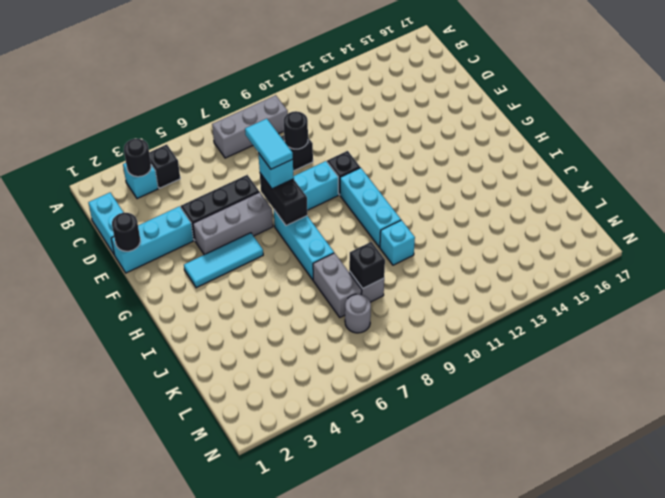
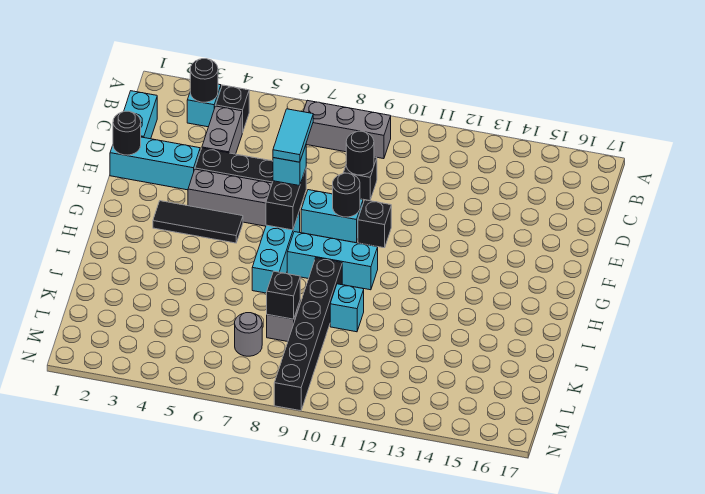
none -> black round brick F9 level 2
cyan tile G3:G5 level 1 -> black tile G3:G5 level 1
cyan brick G10:I10 level 1 -> cyan brick H8:H10 level 1
none -> black brick I9:N9 level 1
grey brick J7:K7 level 1 -> grey brick C4:D4 level 1

